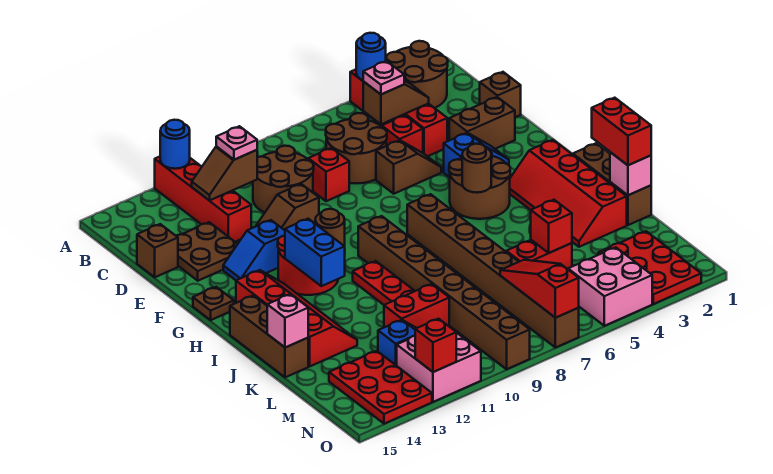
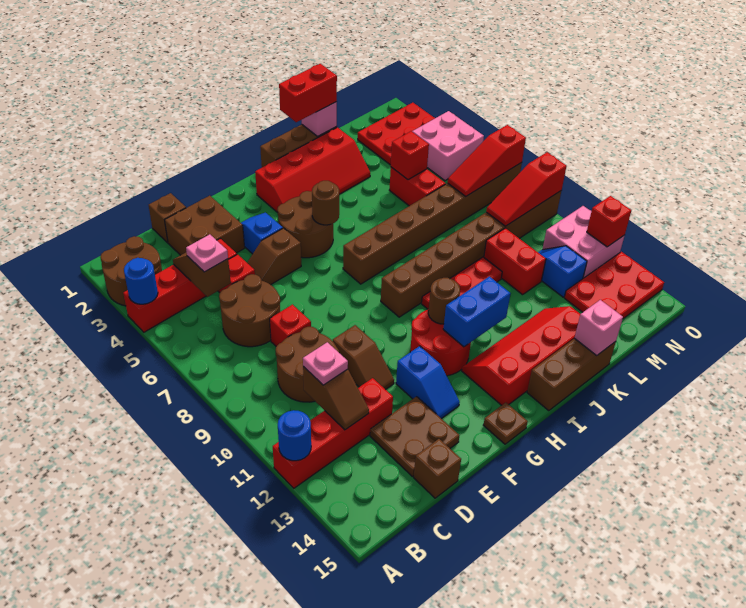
brown brick E2:E3 level 1 -> brown brick D2:E3 level 1
brown slope E5:E6 level 1 top 6 -> brown slope E5:F5 level 1 top F
none -> red slope M9:O9 level 2 top O

